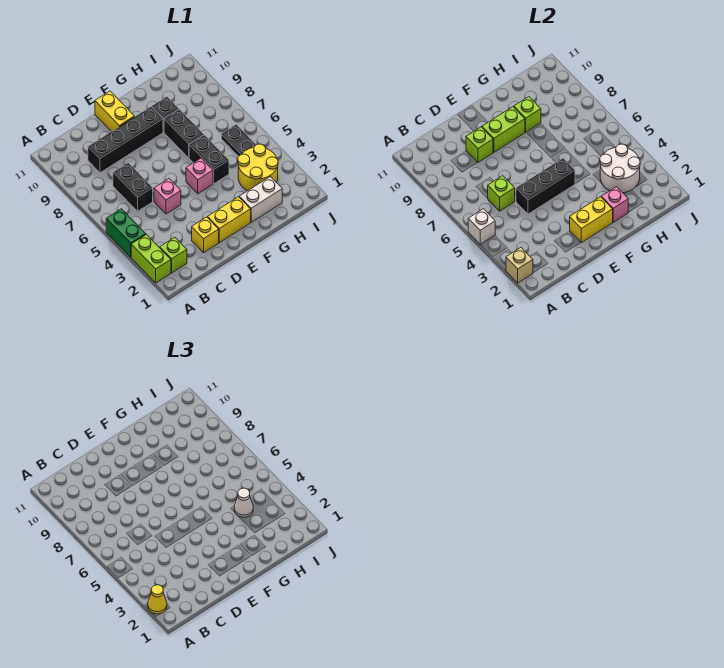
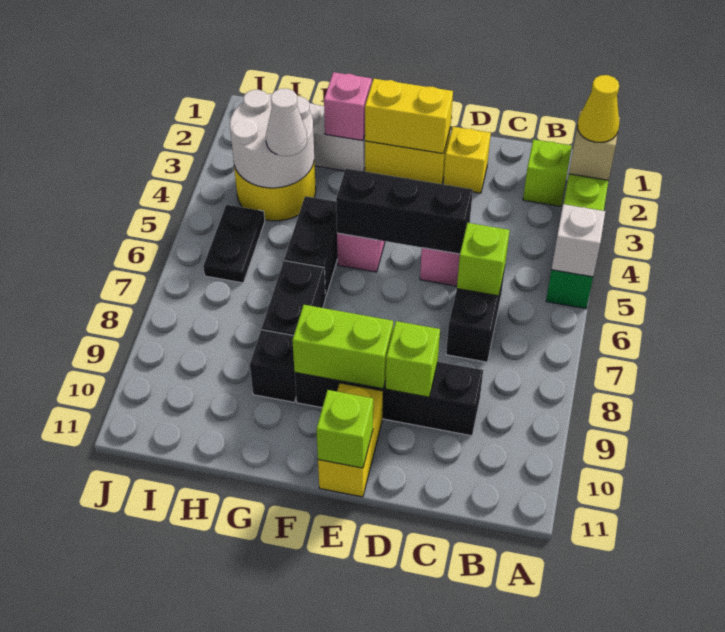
lime brick G9 level 2 -> lime brick E11 level 2

